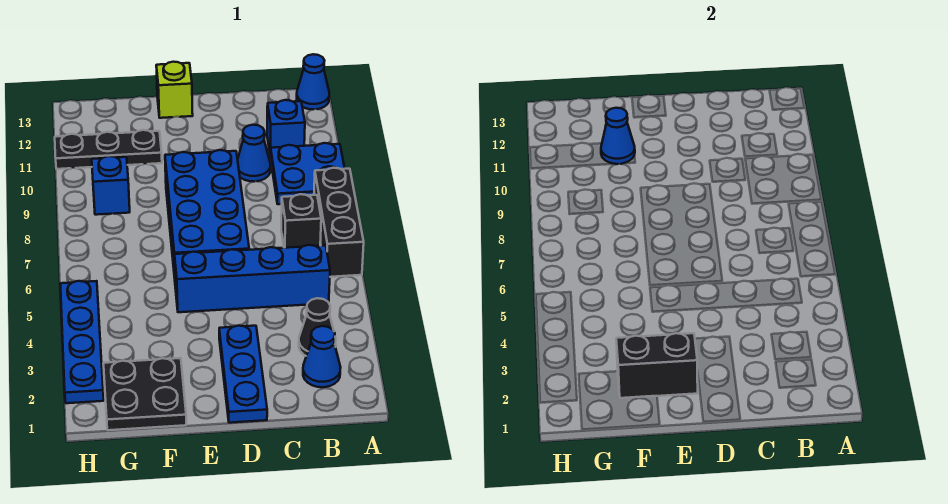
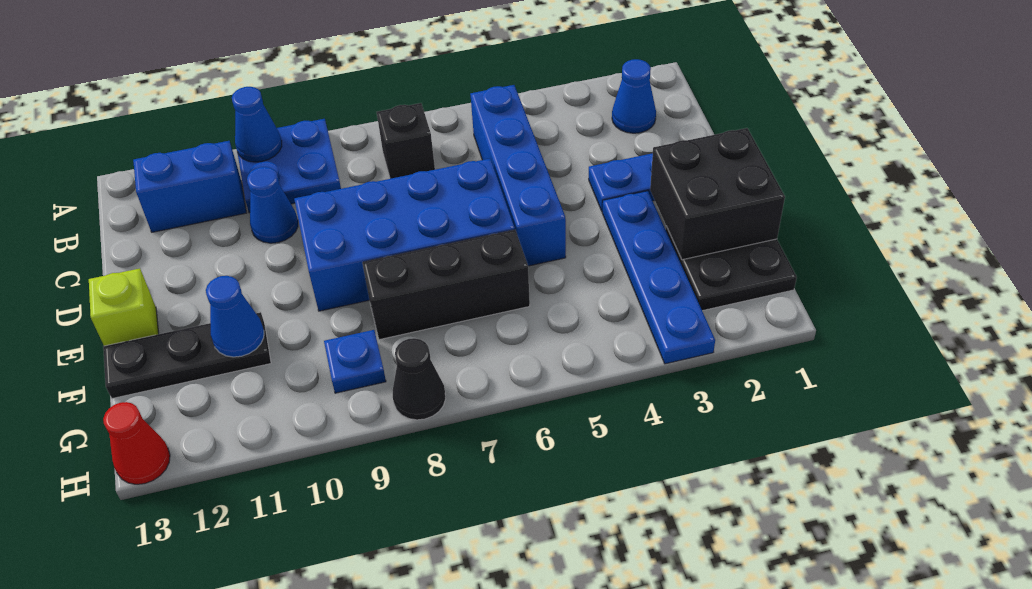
black brick A6:A8 level 1 -> black brick F6:F8 level 1
blue cone A13 level 1 -> blue cone A10 level 2
black cone B3 level 1 -> black cone H8 level 1
blue brick B11 level 1 -> blue brick B11:B12 level 1
black brick E2:F2 level 2 -> black brick E1:F2 level 2
black plate F11:H11 level 1 -> black plate F11:F13 level 1
blue brick G9 level 1 -> blue plate G9 level 1
blue plate H2:H5 level 1 -> blue plate E3:H3 level 1
none -> red cone H13 level 1

